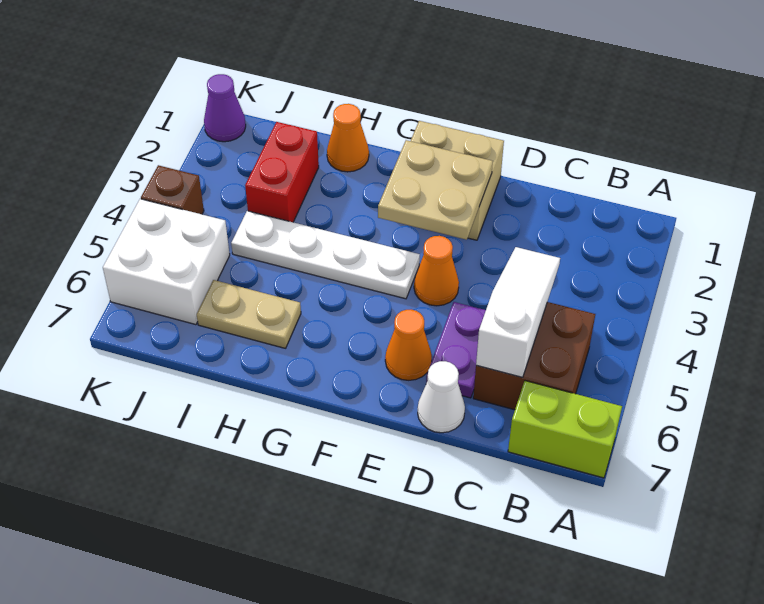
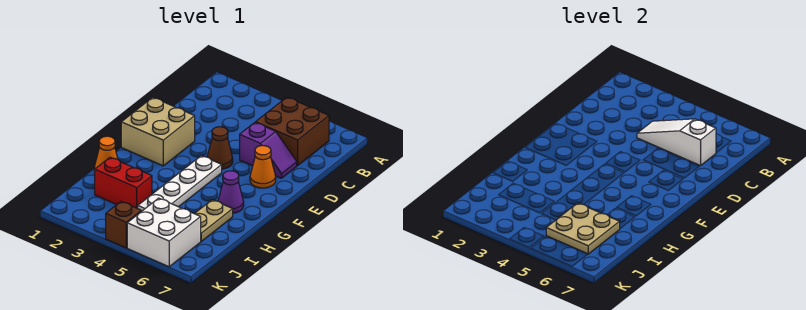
lime brick A7:B7 level 1 -> none
purple plate D5:D6 level 1 -> purple slope D5:D6 level 1 top 5
white cone D7 level 1 -> none
tan plate E2:F3 level 2 -> tan plate I5:J6 level 2
orange cone E4 level 1 -> brown cone E4 level 1
purple cone K1 level 1 -> purple cone G6 level 1

